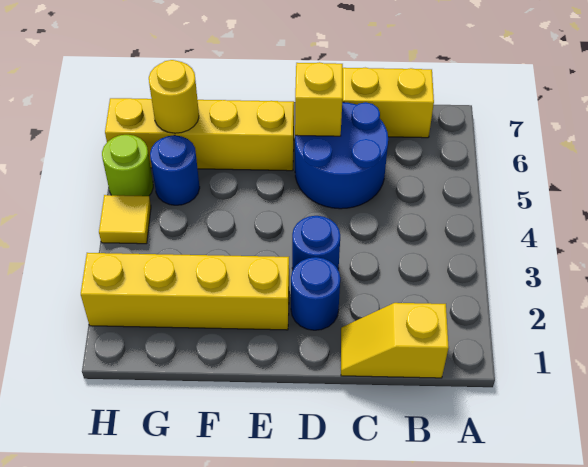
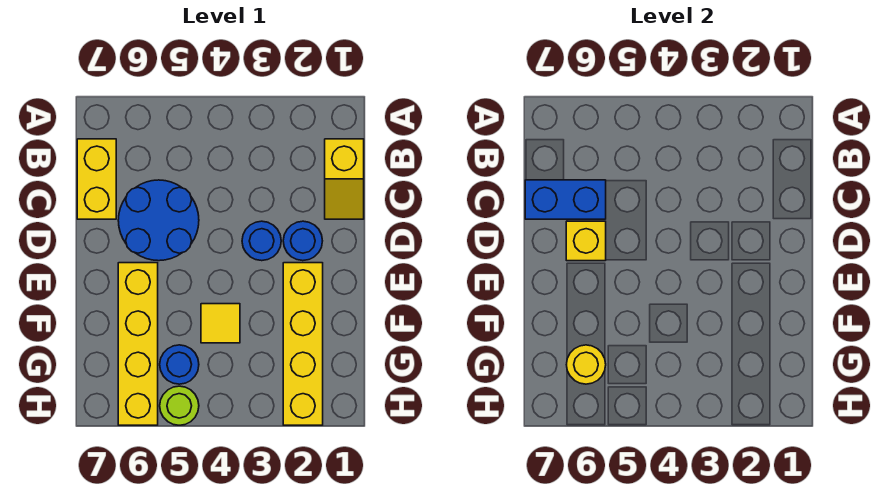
none -> blue brick C6:C7 level 2
yellow tile H4 level 1 -> yellow tile F4 level 1

